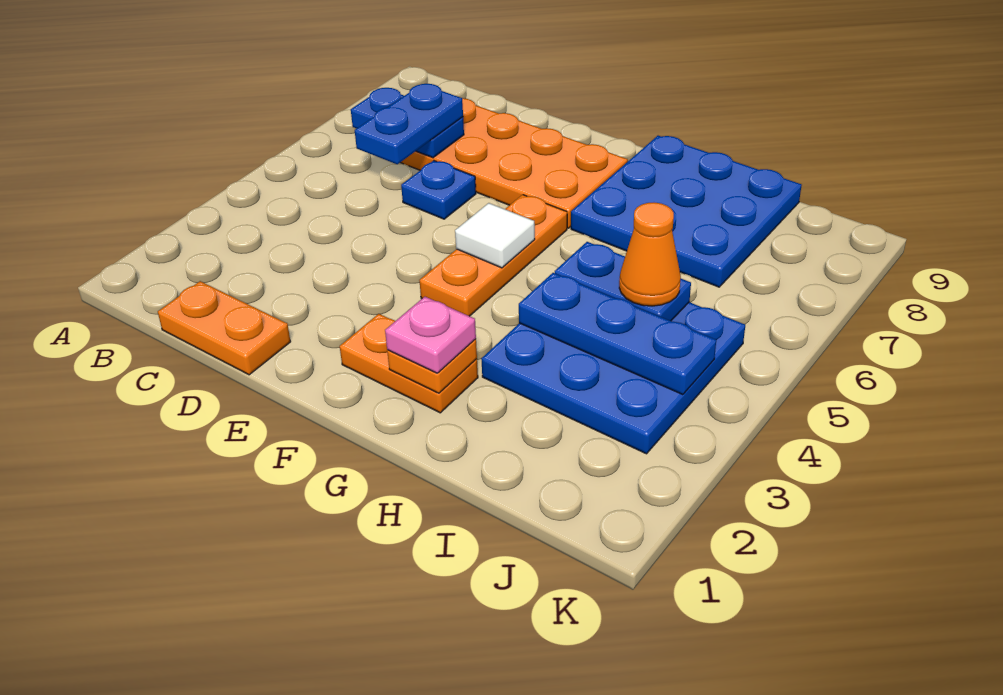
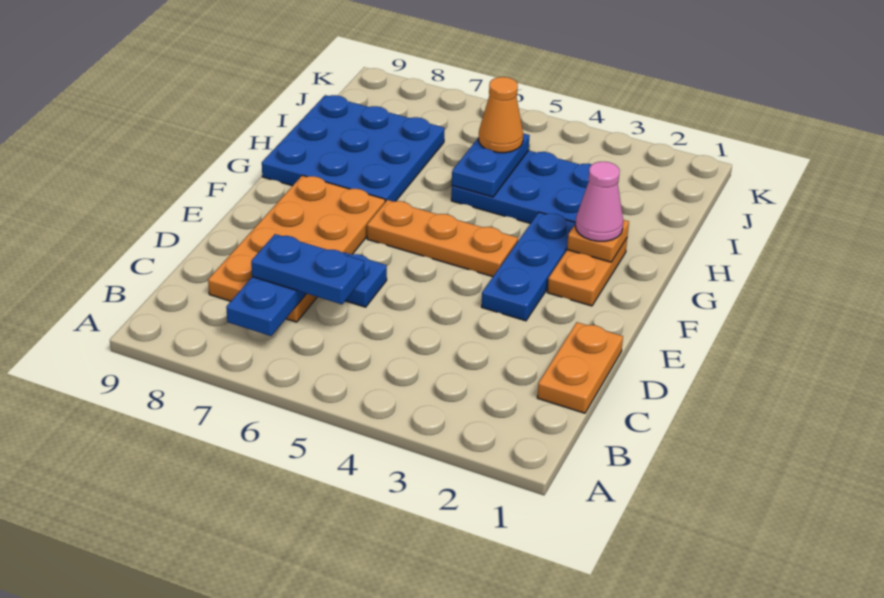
white tile F5 level 2 -> none
pink plate G2 level 3 -> pink cone G2 level 3
blue plate H3:J5 level 1 -> blue plate H3:I5 level 1
blue plate H4:J4 level 2 -> blue plate E3:G3 level 1

